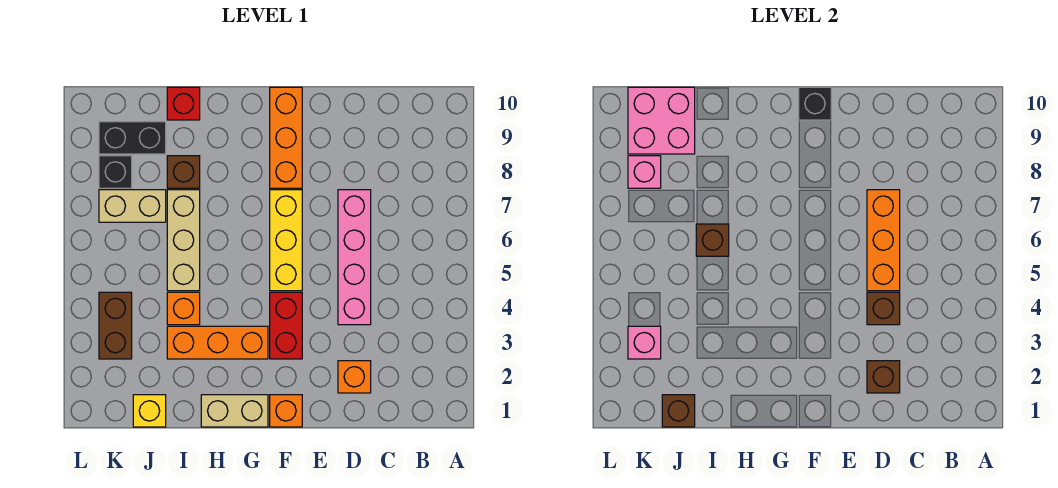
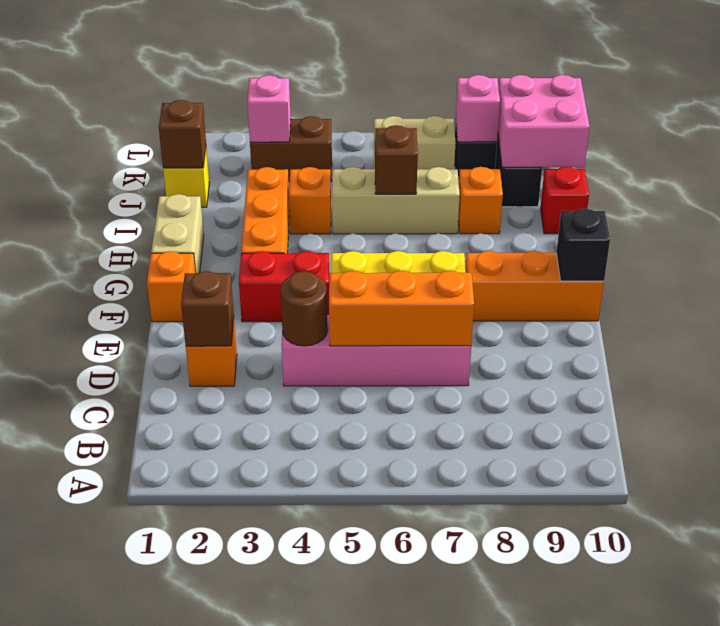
brown brick D4 level 2 -> brown round brick D4 level 2
brown brick I8 level 1 -> orange brick I8 level 1
tan brick J7:K7 level 1 -> tan brick K6:K7 level 1

